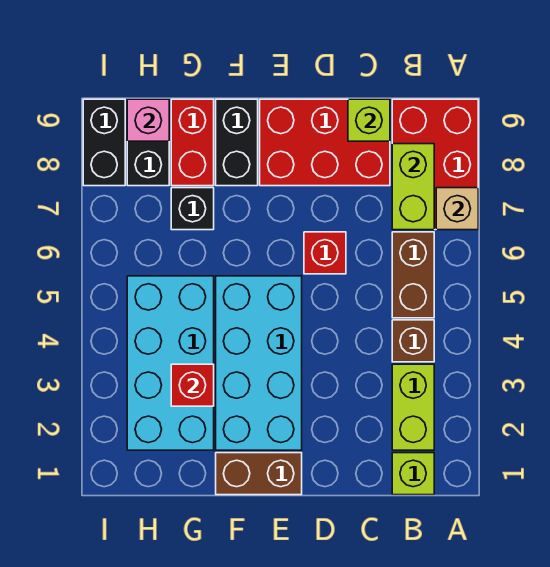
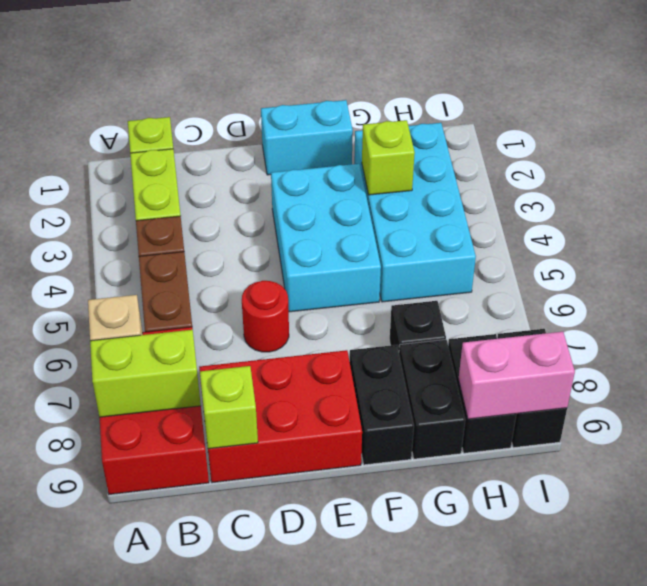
lime brick B7:B8 level 2 -> lime brick A8:B8 level 2
red brick D6 level 1 -> red round brick D6 level 1
brown brick E1:F1 level 1 -> cyan brick E1:F1 level 1
cyan brick E2:F5 level 1 -> cyan brick E3:F5 level 1
red brick G3 level 2 -> lime brick G3 level 2
red brick G8:G9 level 1 -> black brick G8:G9 level 1
pink brick H9 level 2 -> pink brick H9:I9 level 2

